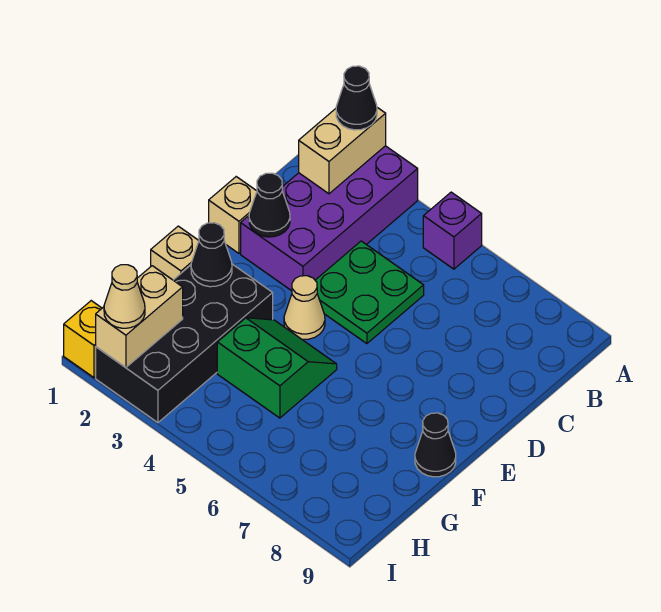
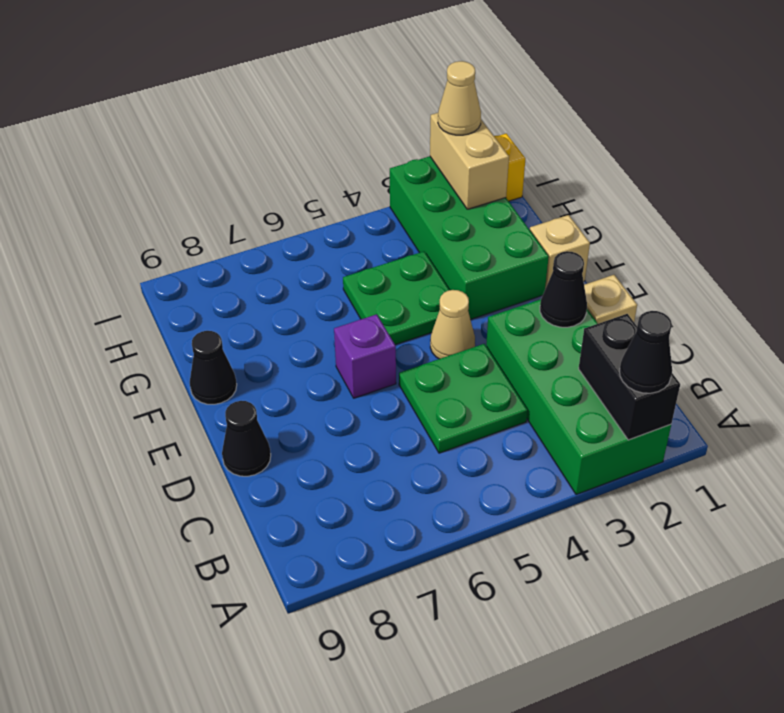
purple brick A2:D3 level 1 -> green brick A2:D3 level 1
tan brick A2:B2 level 2 -> black brick A2:B2 level 2
purple brick A5 level 1 -> purple brick E6 level 1
black brick F2:I3 level 1 -> green brick F2:I3 level 1
black cone F2 level 2 -> black cone D9 level 1
green slope F4:G5 level 1 top G -> green plate F4:G5 level 1

